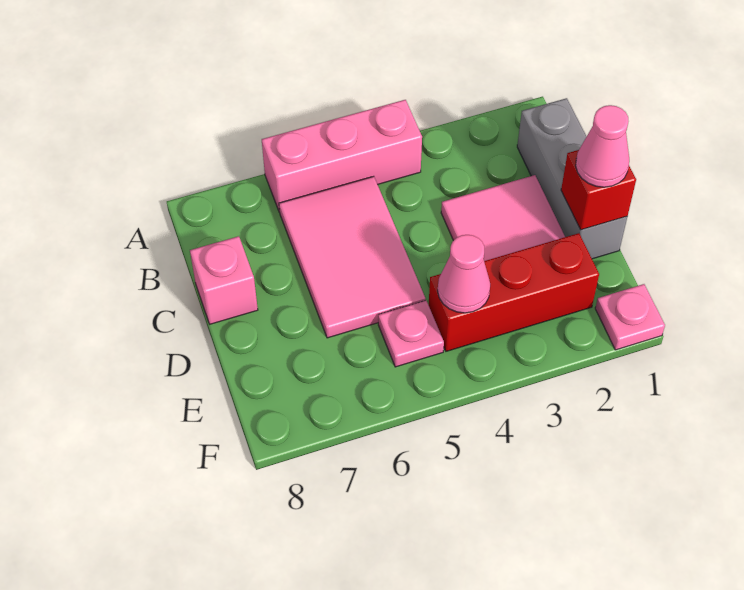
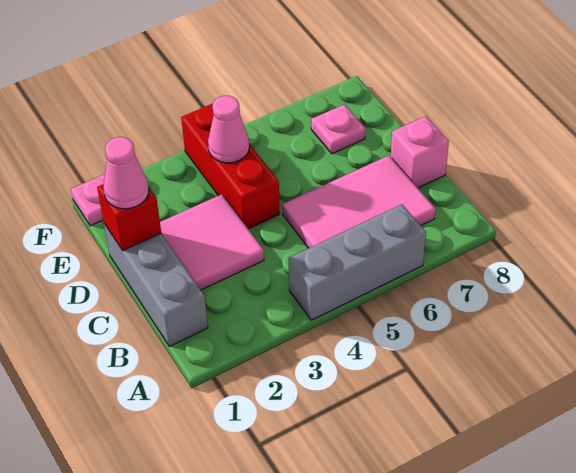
pink brick A4:A6 level 1 -> grey brick A4:A6 level 1
pink tile B5:D6 level 1 -> pink tile B5:C7 level 1
red brick E2:E4 level 1 -> red brick D4:F4 level 1
pink plate E5 level 1 -> pink plate E7 level 1

